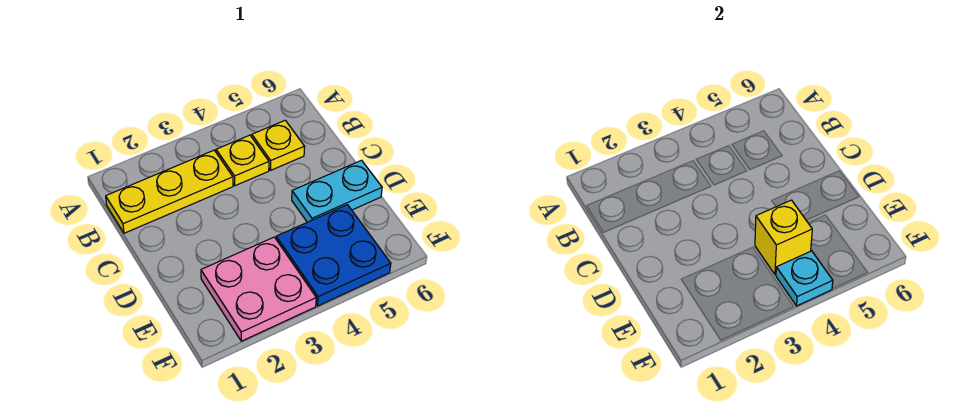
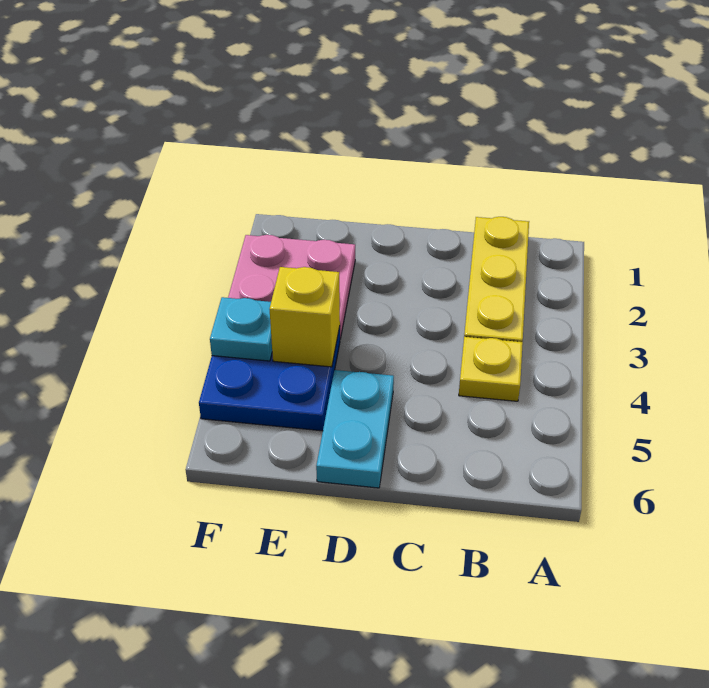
yellow plate B5 level 1 -> none

